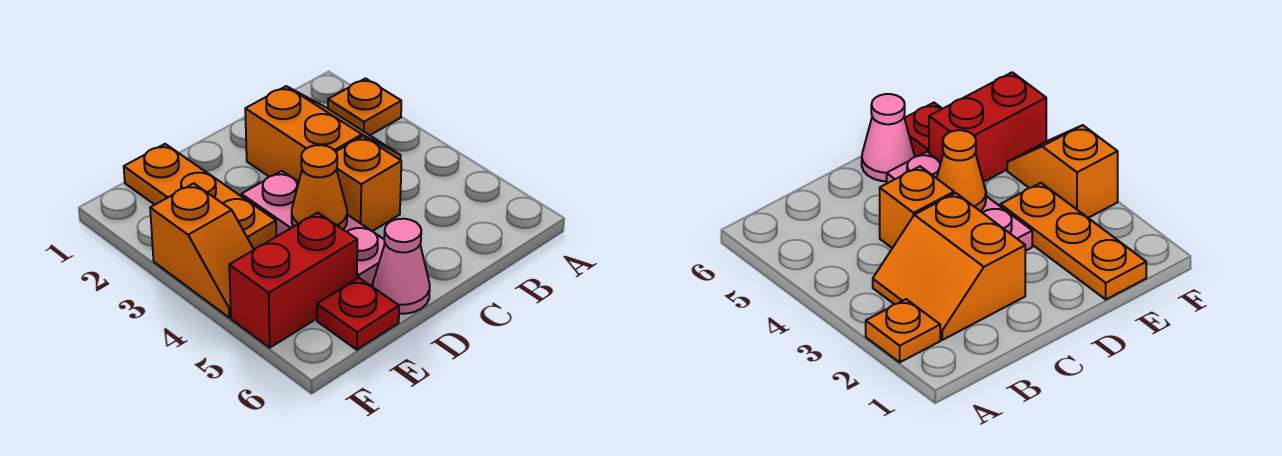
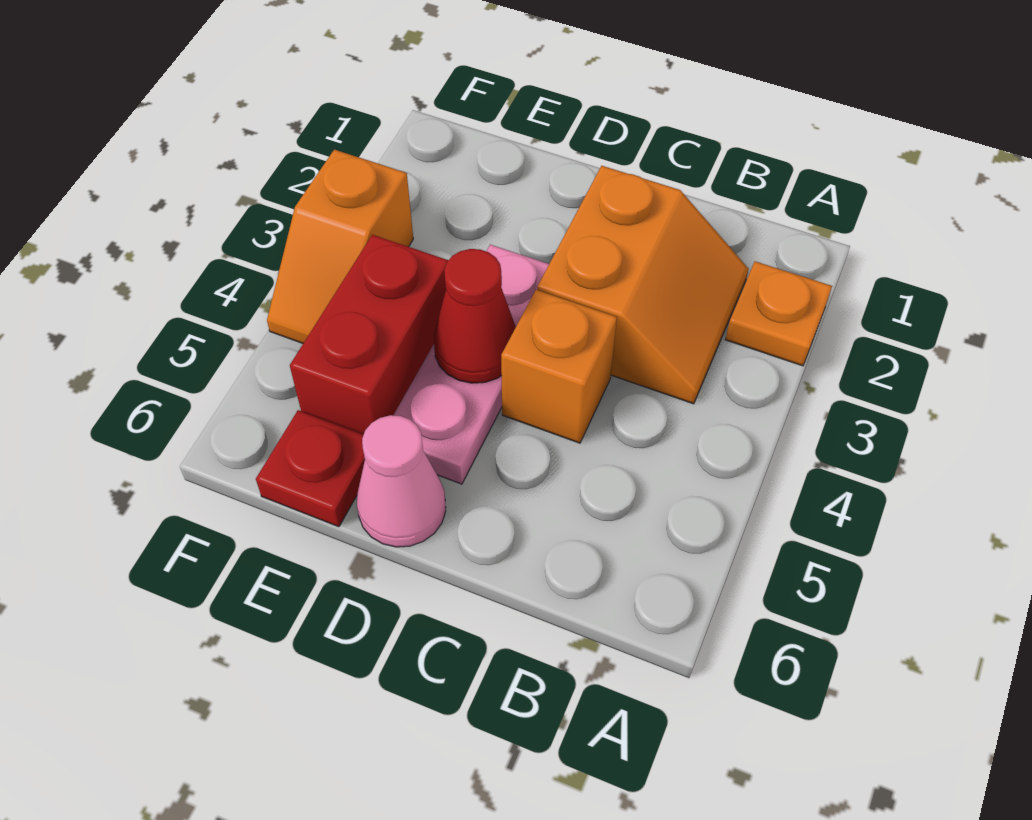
orange cone D4 level 2 -> red cone D4 level 2
orange plate E1:E3 level 1 -> none
red brick E5:F5 level 1 -> red brick E4:E5 level 1

